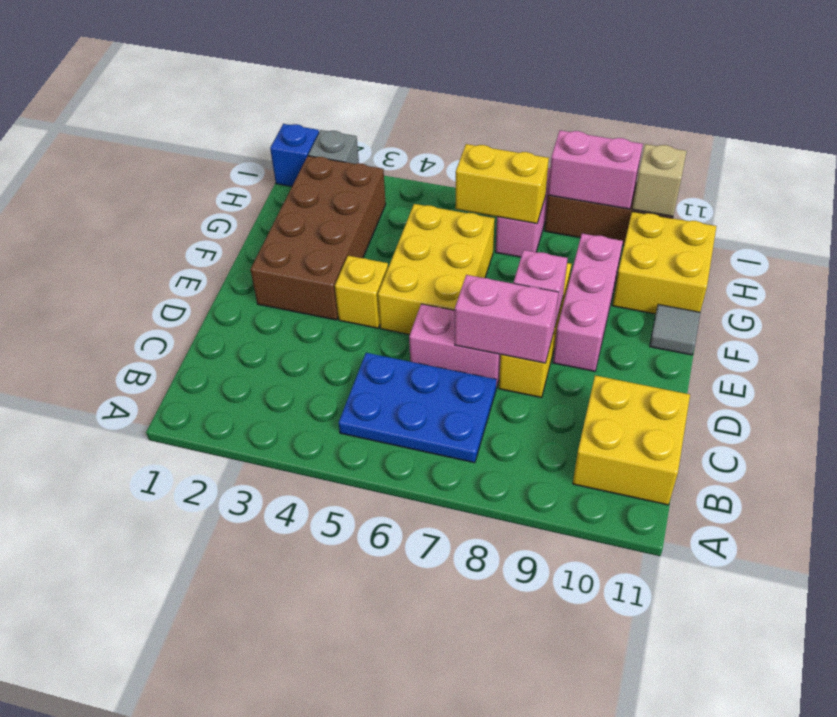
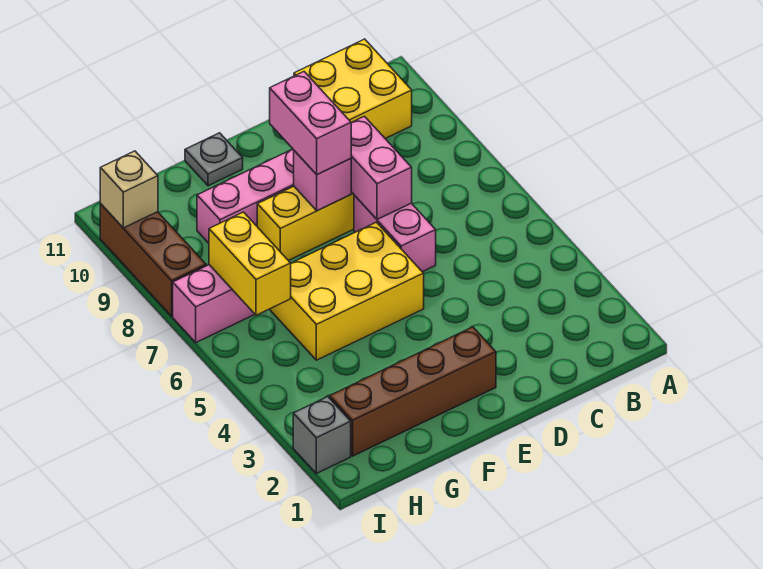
blue plate B5:C7 level 1 -> none
brown brick E2:H3 level 1 -> brown brick E2:H2 level 1
yellow brick E4 level 1 -> none
grey tile F11 level 1 -> grey plate F11 level 1
yellow brick G10:H11 level 1 -> none
blue brick I1 level 1 -> none
pink brick I8:I9 level 2 -> pink brick E8:E9 level 3

